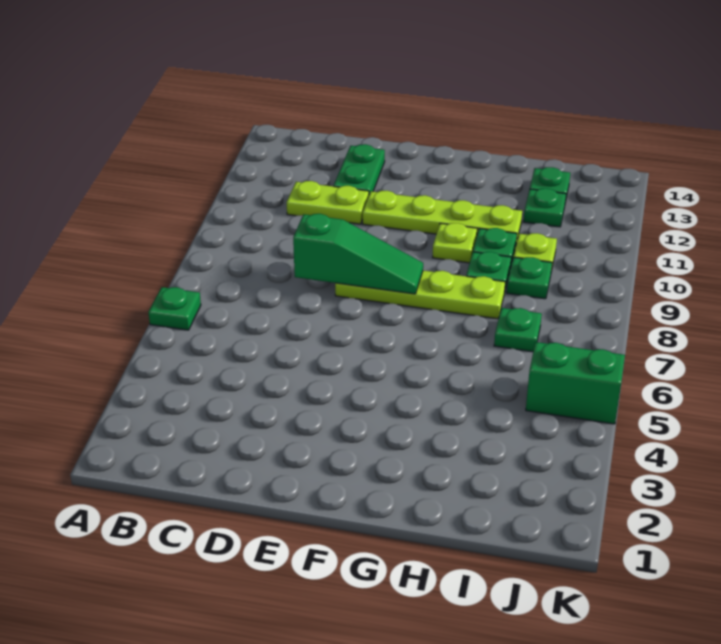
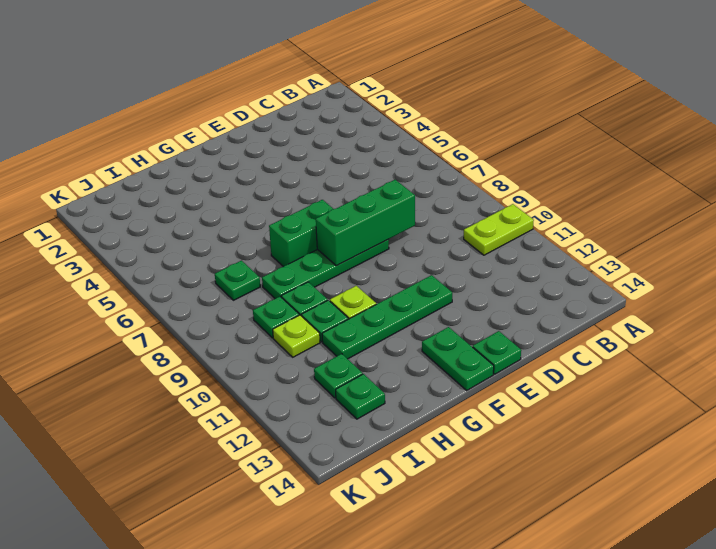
green plate A6 level 1 -> green plate E14 level 1
lime plate C11:D11 level 1 -> lime plate A10:B10 level 1
green slope D8:F8 level 2 top D -> green brick D8:F8 level 2
green plate D12:D13 level 1 -> green plate F13:F14 level 1
lime plate E8:H8 level 1 -> green plate E8:H8 level 1
lime plate E11:H11 level 1 -> green plate E11:H11 level 1
green brick J5:K5 level 1 -> green brick F7:G7 level 1

